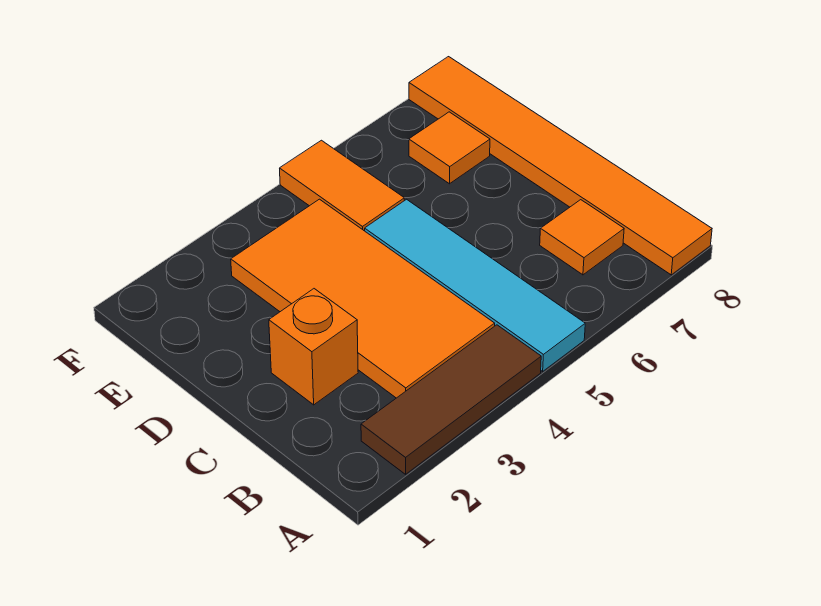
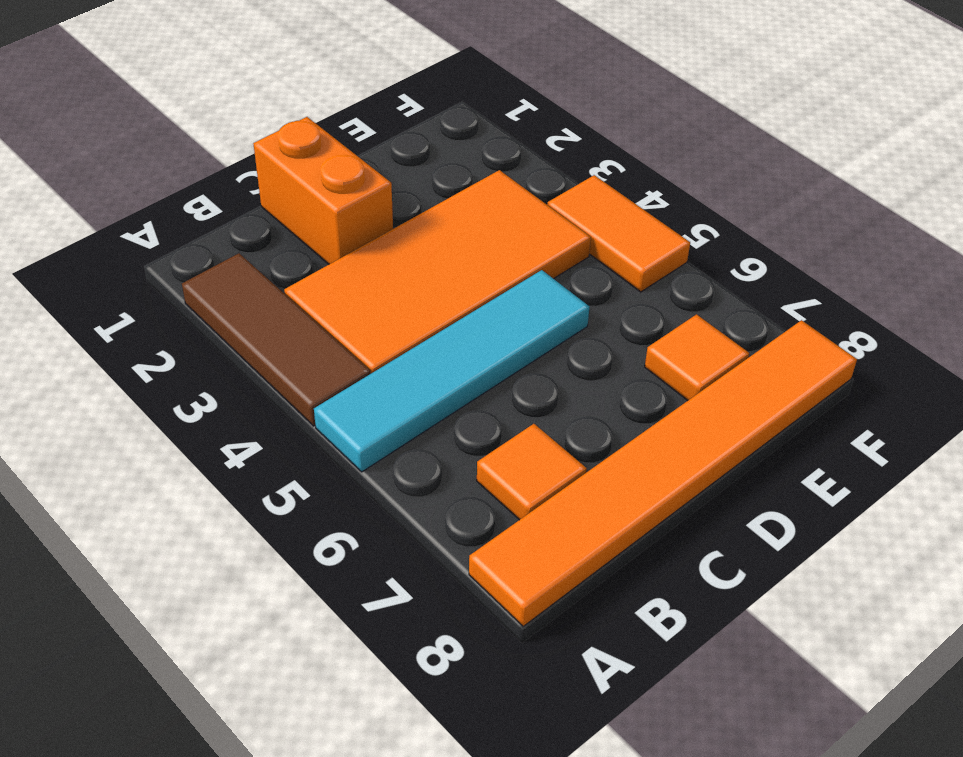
orange brick C2 level 1 -> orange brick C1:C2 level 1
orange tile E5:F5 level 1 -> orange tile F4:F5 level 1

